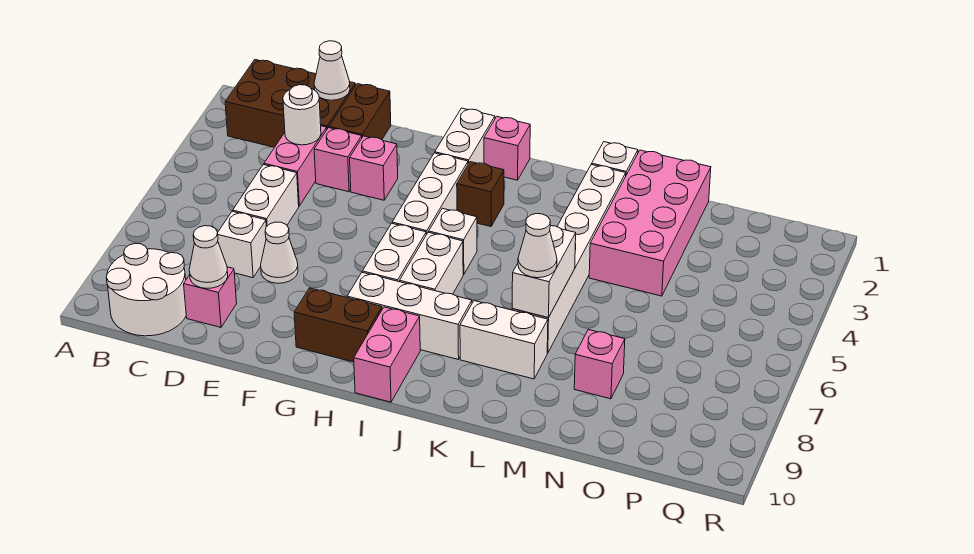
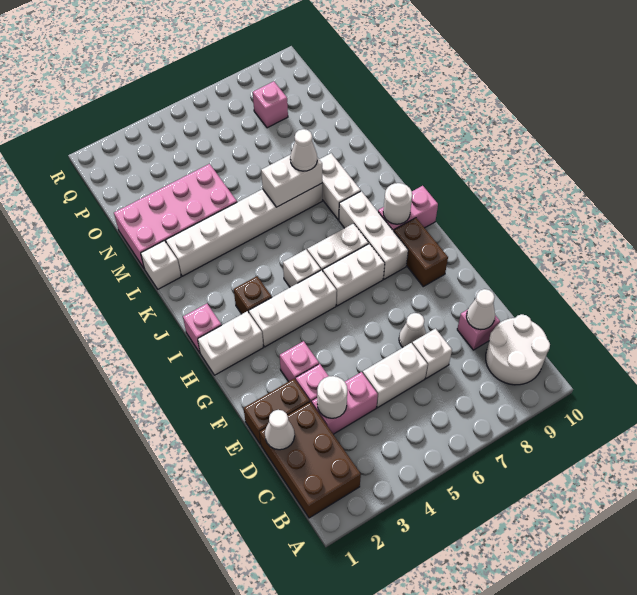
none -> white round brick I9 level 2
pink brick N8 level 1 -> pink brick P8 level 1

